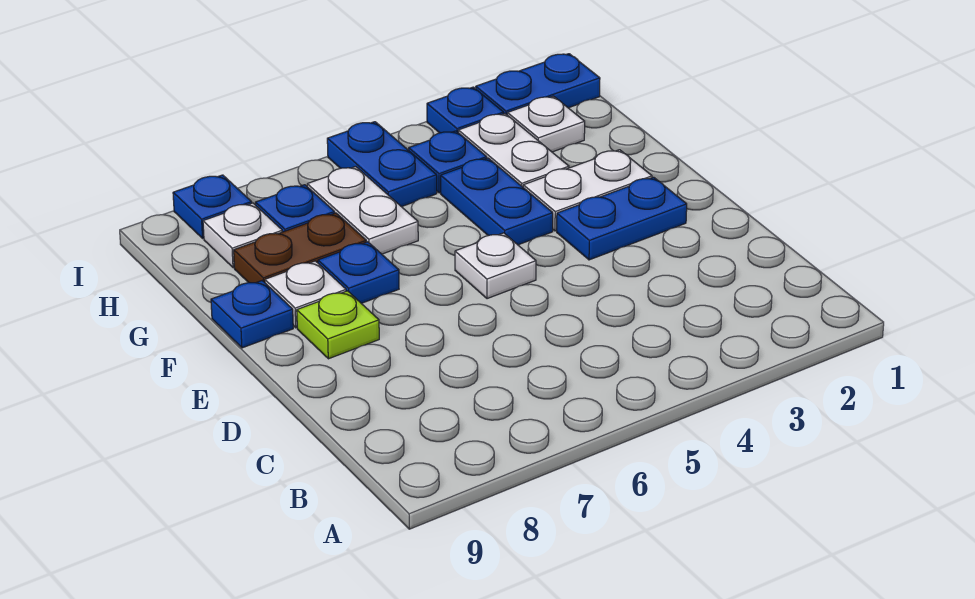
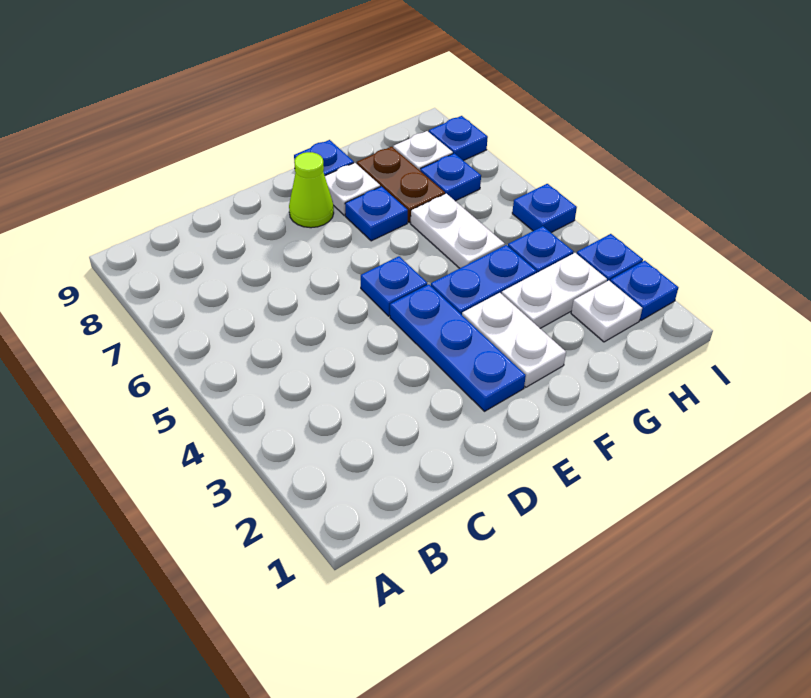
blue plate E2:E3 level 1 -> blue plate E2:E4 level 1
white plate E5 level 1 -> blue plate E5 level 1
lime plate E8 level 1 -> lime cone E8 level 1
white plate G6:H6 level 1 -> white plate G5:G6 level 1
blue plate H5:I5 level 1 -> blue plate I5 level 1
blue plate I1:I2 level 1 -> blue plate I2 level 1

